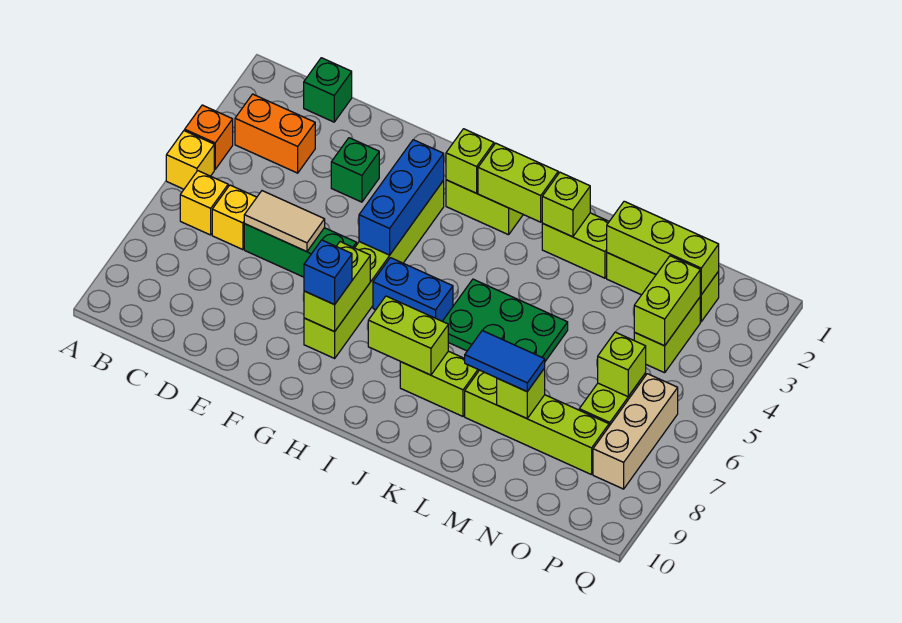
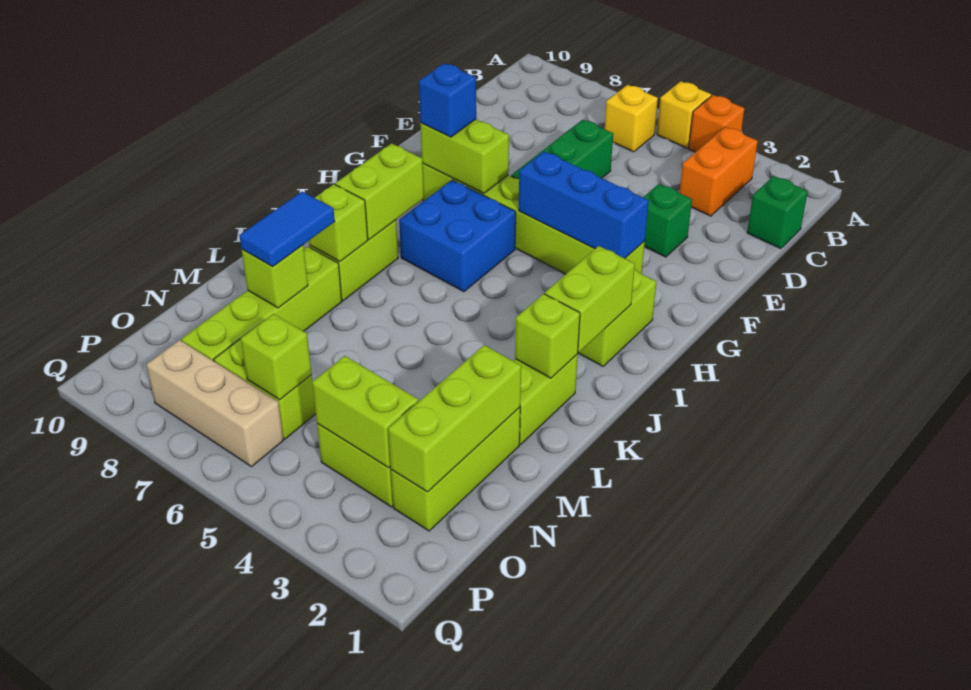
yellow brick C6 level 1 -> none
tan tile D6:E6 level 2 -> none
lime brick H2 level 2 -> lime brick K8 level 2
blue brick H6:I6 level 1 -> blue brick H6:I7 level 1
green plate J5:L6 level 1 -> none

